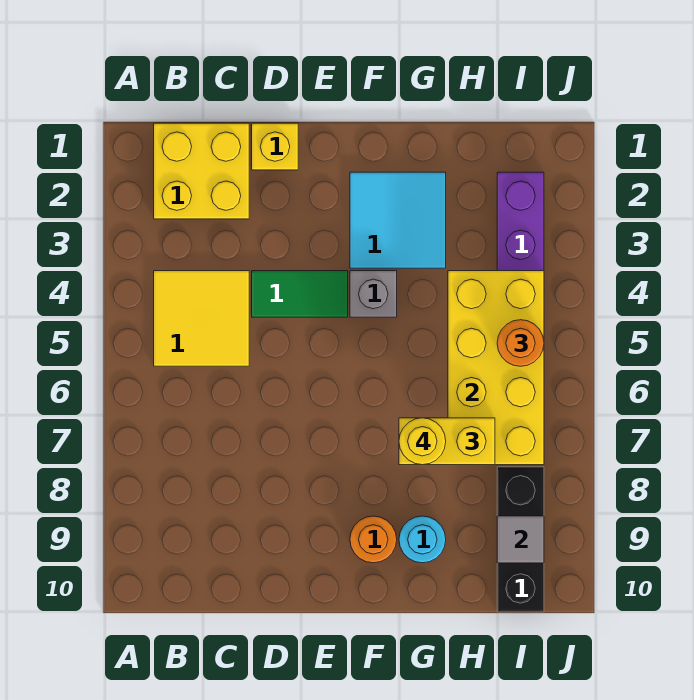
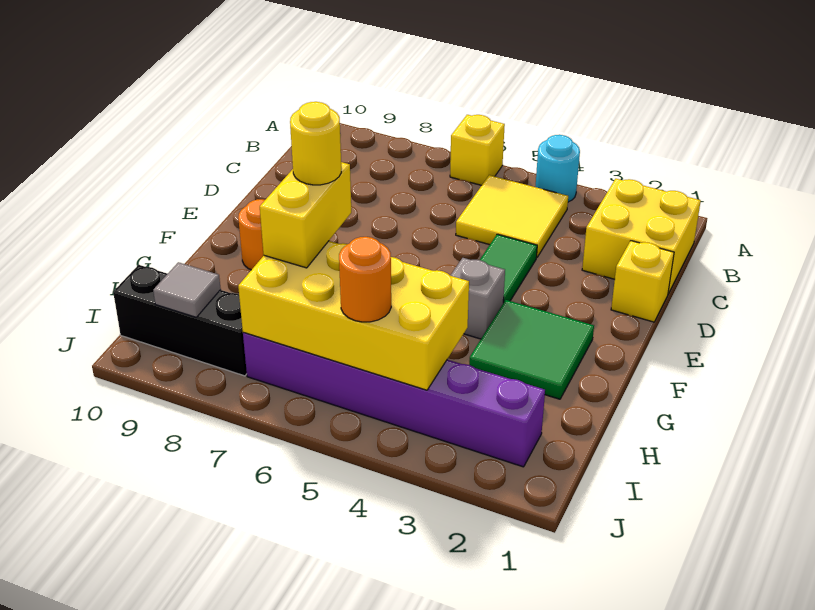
none -> yellow brick A6 level 1
cyan tile F2:G3 level 1 -> green tile F2:G3 level 1
cyan round brick G9 level 1 -> cyan round brick A4 level 1

